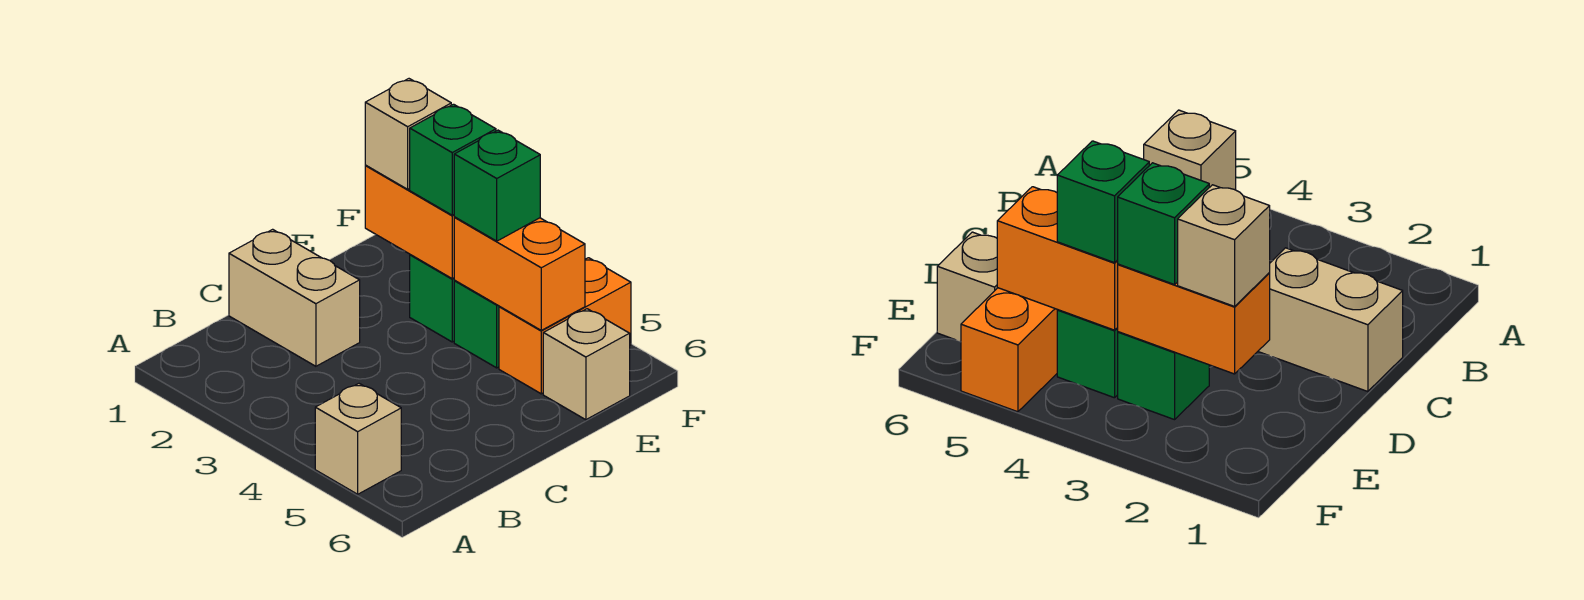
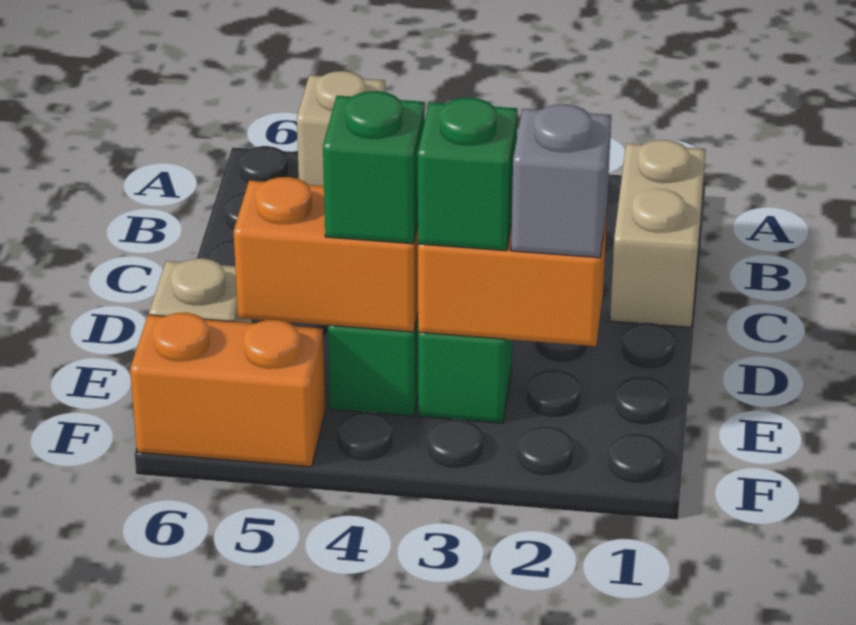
tan brick C1:C2 level 1 -> tan brick B1:C1 level 1
tan brick E2 level 3 -> grey brick E2 level 3
orange brick E5:F5 level 1 -> orange brick F5:F6 level 1

